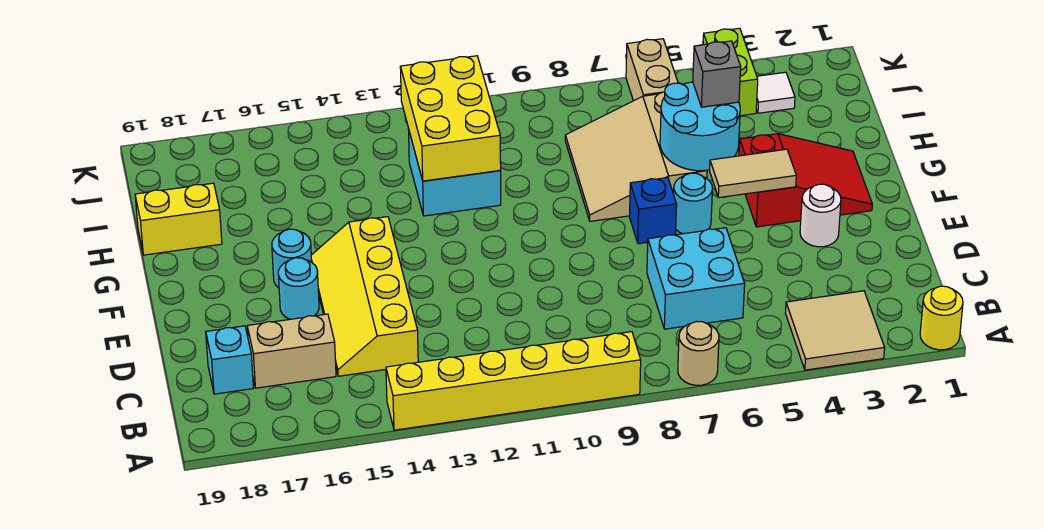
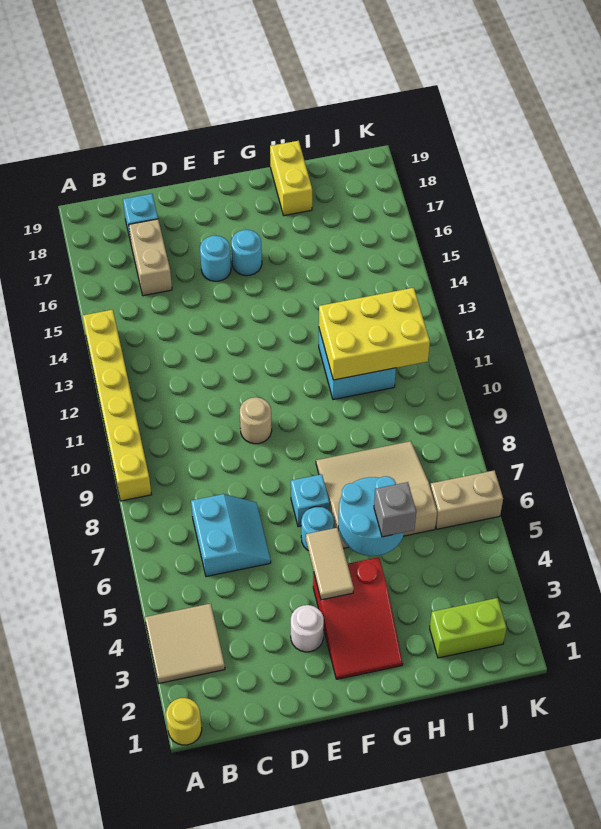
tan round brick A7 level 1 -> tan round brick E10 level 1
cyan brick C6:D7 level 1 -> cyan slope C6:D7 level 1 top C
yellow slope C14:F15 level 1 top 14 -> none
blue brick F7 level 1 -> cyan brick F7 level 1
white tile J3 level 1 -> none
lime brick J4:K4 level 1 -> lime brick I2:J2 level 1

